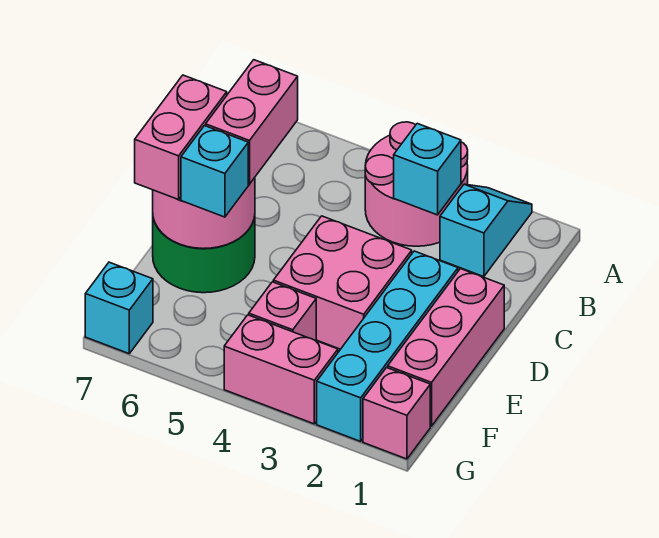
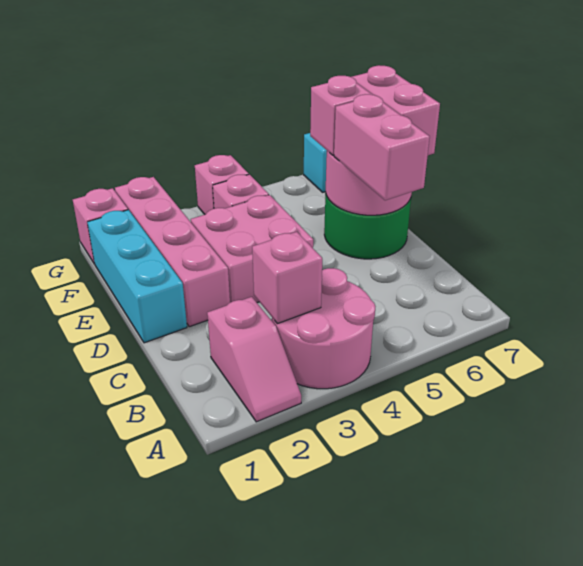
cyan slope A2:B2 level 1 top B -> pink slope A2:B2 level 1 top B
cyan brick B3 level 2 -> pink brick B3 level 2
pink brick D1:F1 level 1 -> cyan brick D1:F1 level 1
cyan brick D2:G2 level 1 -> pink brick D2:G2 level 1
cyan brick E6 level 3 -> pink brick E6 level 3
pink brick G3:G4 level 1 -> pink brick G4 level 1

